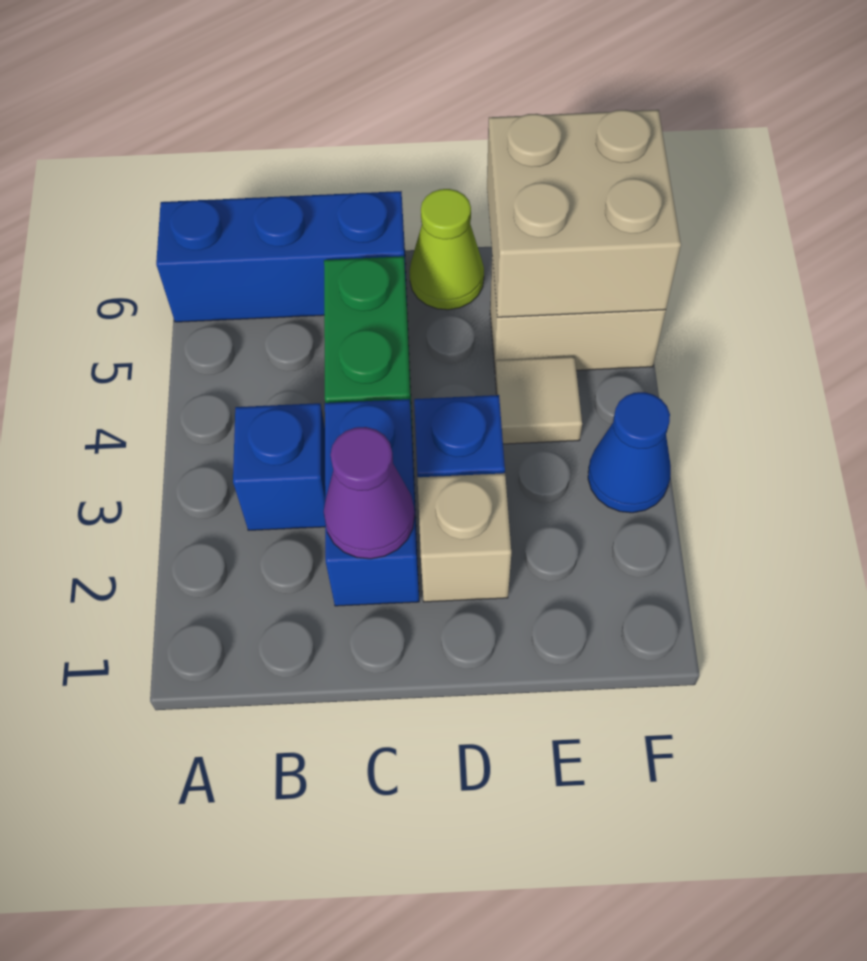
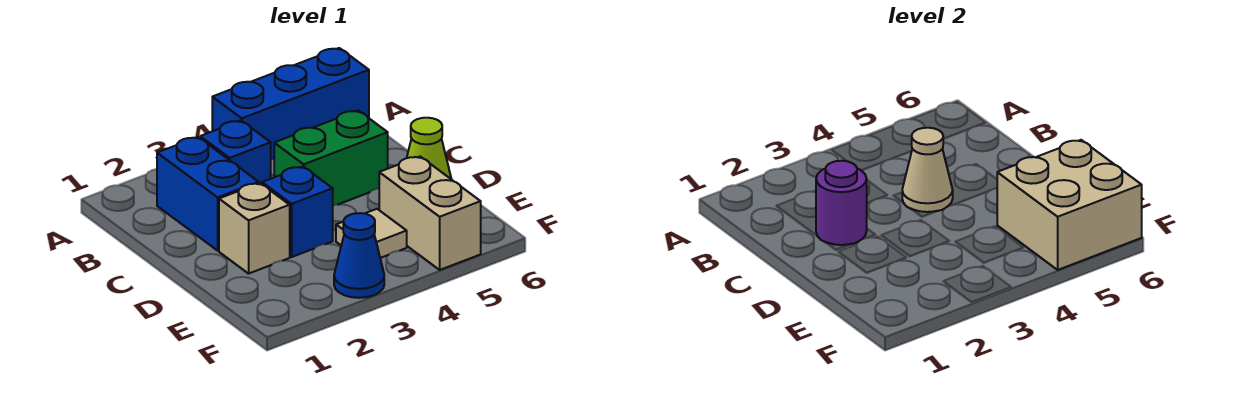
blue brick A6:C6 level 1 -> blue brick A4:A6 level 1
blue brick C2:C3 level 1 -> blue brick B2:C2 level 1
purple cone C2 level 2 -> purple round brick C2 level 2
none -> tan cone C4 level 2

